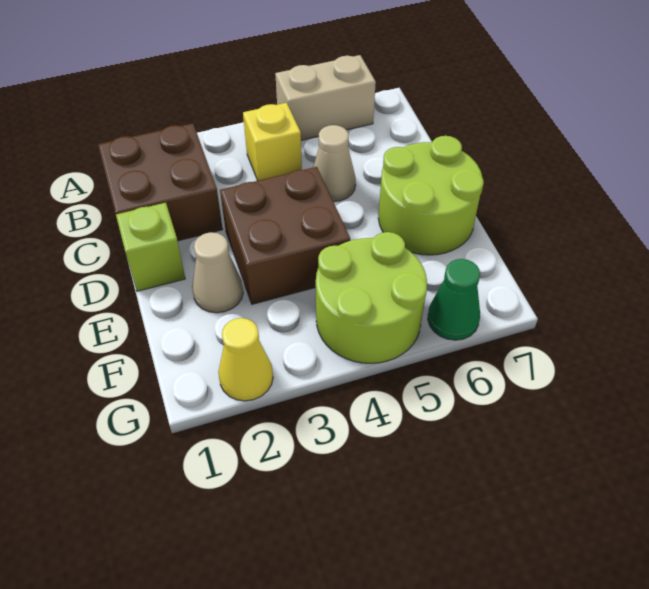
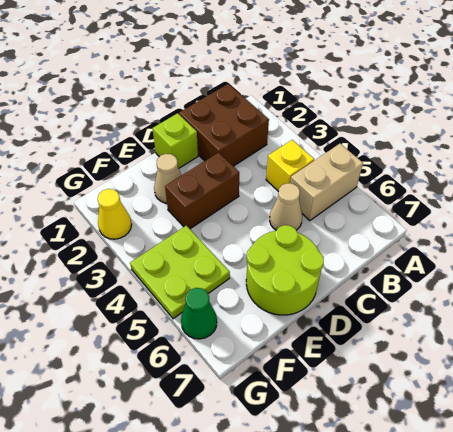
tan brick A5:A6 level 1 -> tan brick A5:B5 level 1
brown brick D3:E4 level 1 -> brown brick D3:E3 level 1
lime round brick F4:G5 level 1 -> lime plate F4:G5 level 1

